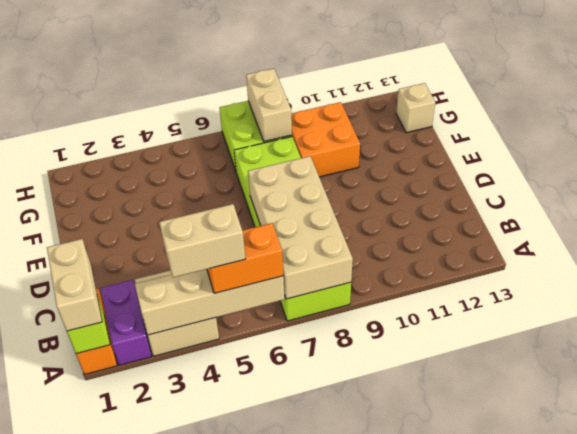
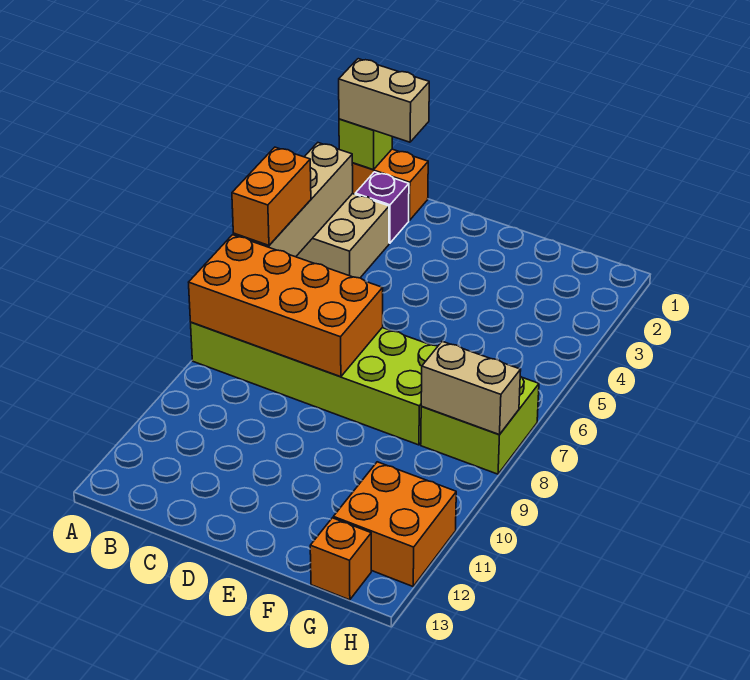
purple brick A2:B2 level 1 -> purple brick B2 level 1
tan brick A4:A5 level 4 -> none
tan brick A7:D8 level 2 -> orange brick A7:D8 level 2
orange brick F9:G10 level 1 -> orange brick G11:H12 level 1
tan brick G13 level 1 -> orange brick G13 level 1

